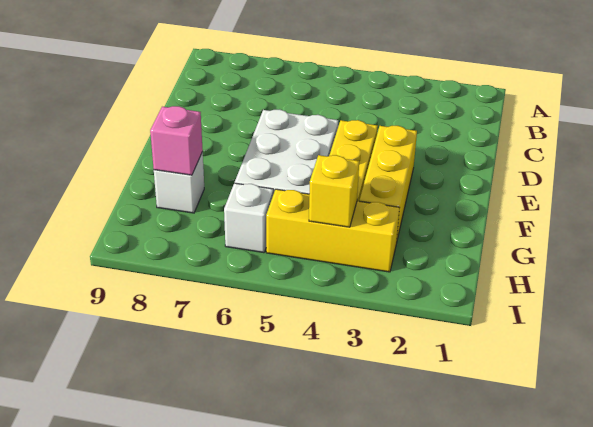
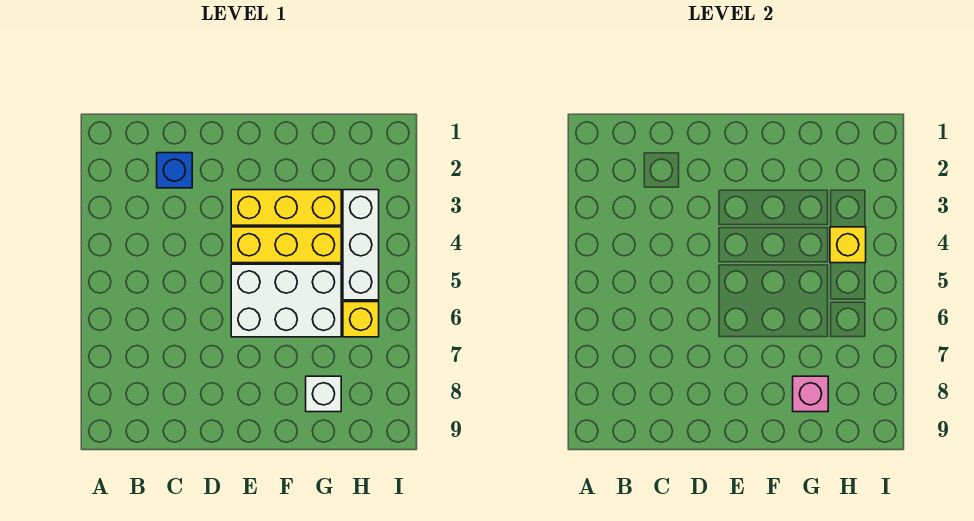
none -> blue brick C2 level 1
yellow brick H3:H5 level 1 -> white brick H3:H5 level 1
white brick H6 level 1 -> yellow brick H6 level 1

